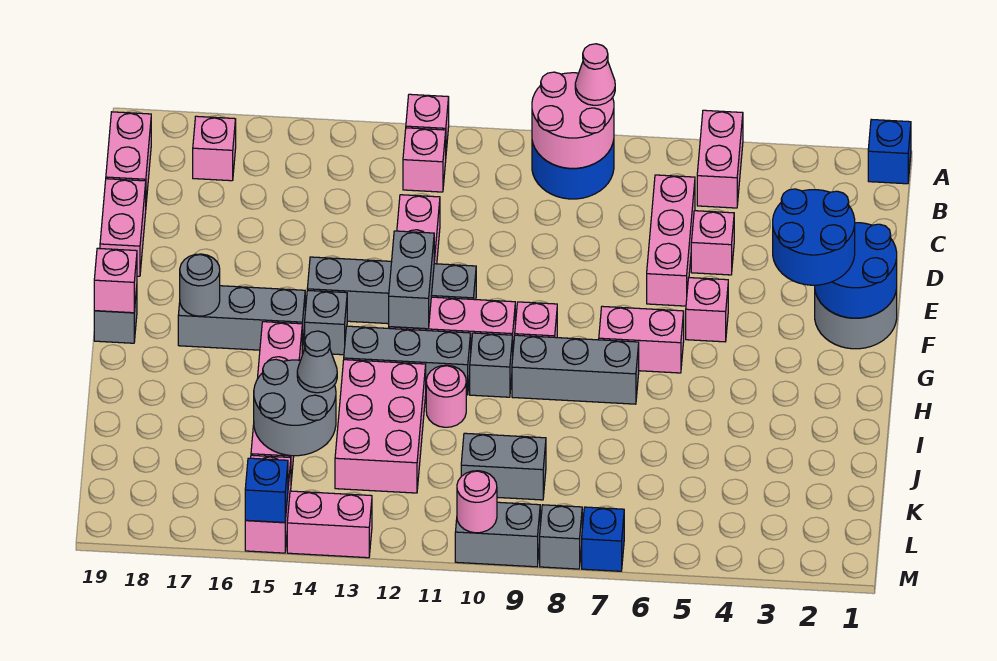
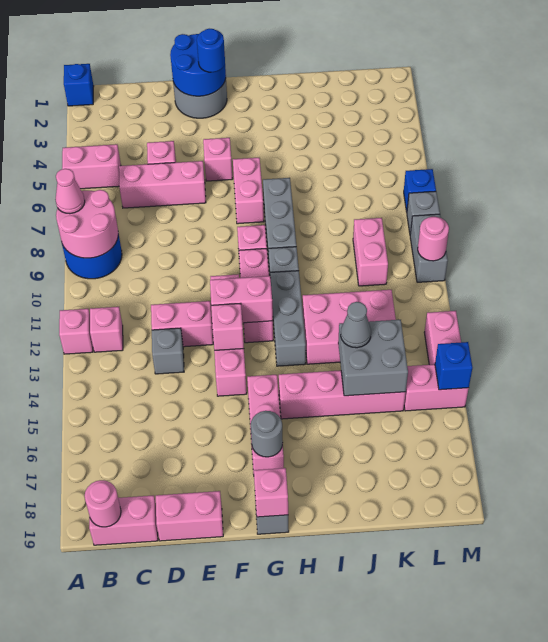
pink brick B17 level 1 -> pink brick F13 level 2
blue round brick E2:F3 level 3 -> blue round brick F2 level 3
grey brick F11:F14 level 1 -> pink brick F11:F14 level 1
grey brick F12:G12 level 2 -> pink brick F12:G12 level 2
grey brick G14 level 1 -> grey brick D13 level 1
grey brick G15:G17 level 1 -> pink brick G15:G17 level 1
pink round brick I11 level 1 -> pink round brick B19 level 2
grey round brick J14:K15 level 2 -> grey brick J14:K15 level 2
grey brick K9:K10 level 1 -> pink brick K9:K10 level 1

